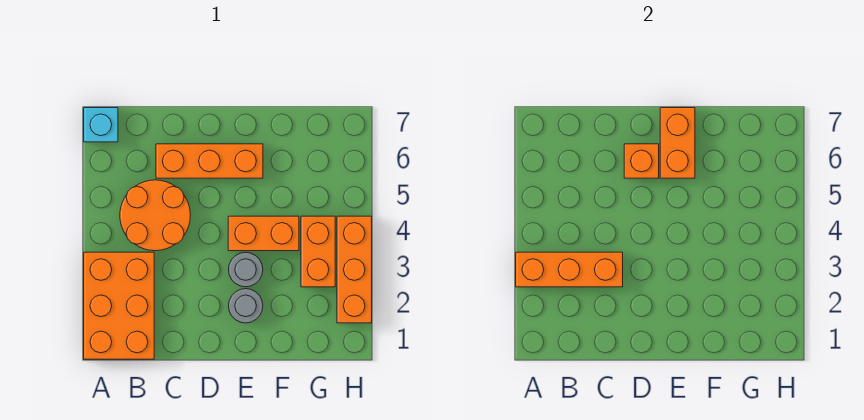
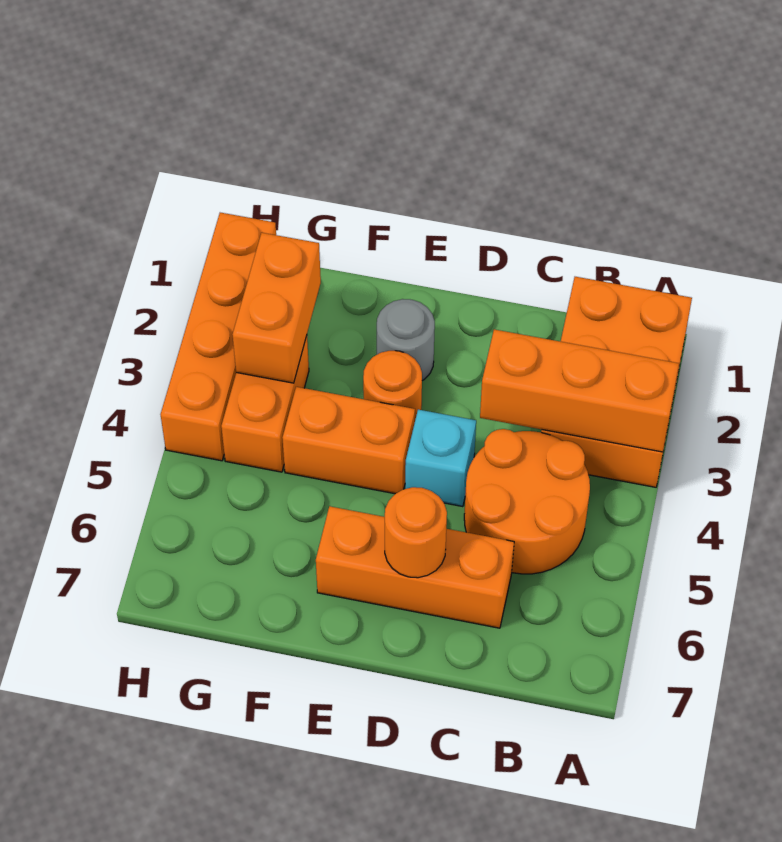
cyan brick A7 level 1 -> cyan brick D4 level 1
orange brick D6 level 2 -> orange round brick D6 level 2
grey round brick E3 level 1 -> orange round brick E3 level 1
orange brick E6:E7 level 2 -> orange brick G2:G3 level 2
orange brick H2:H4 level 1 -> orange brick H1:H4 level 1

